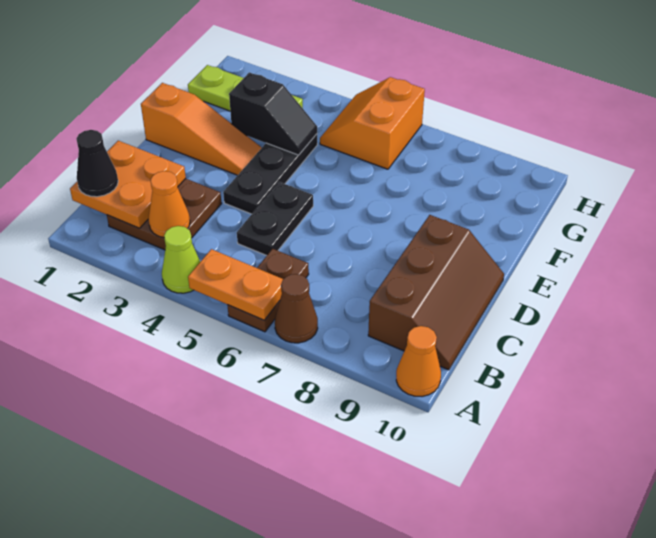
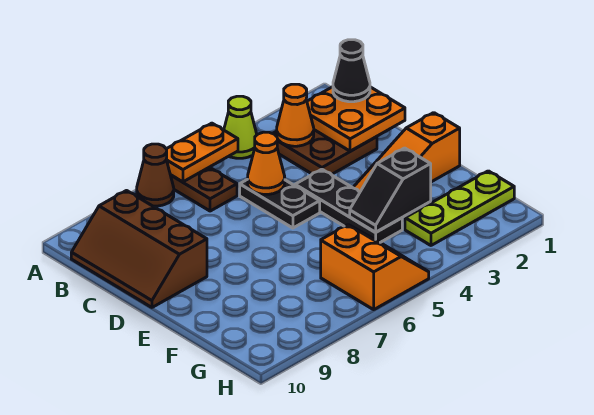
orange cone A10 level 1 -> orange cone C5 level 2

